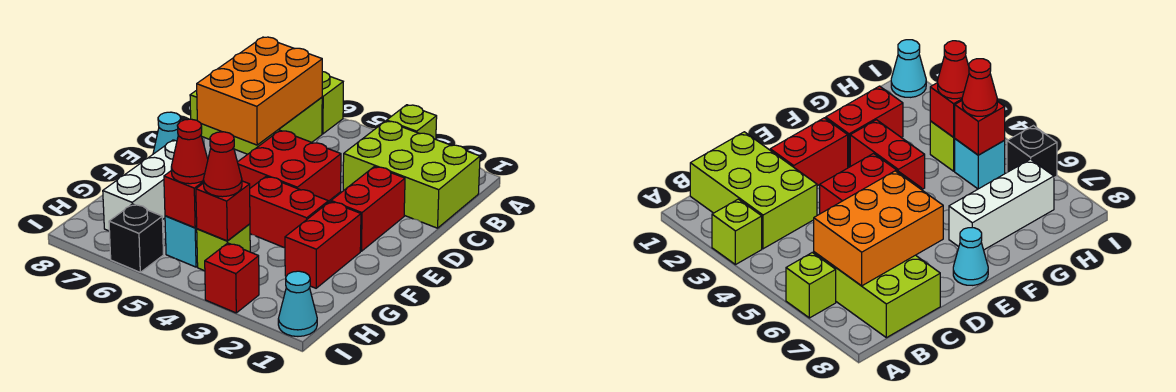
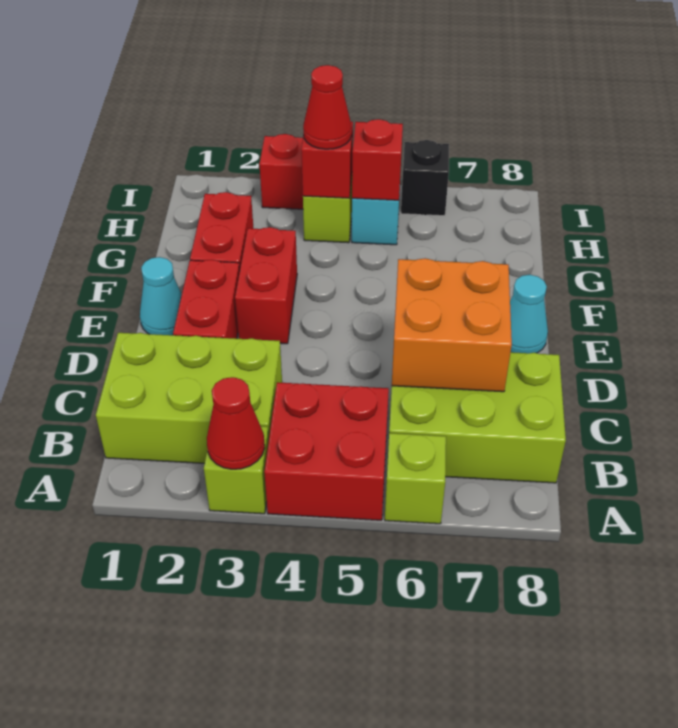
orange brick B6:D7 level 2 -> orange brick C6:D7 level 2
red brick D4:E5 level 1 -> red brick A4:B5 level 1
red brick F3:F4 level 1 -> red brick E3:F3 level 1
white brick F7:H7 level 1 -> none
red cone H5 level 3 -> red cone A3 level 2
cyan cone I1 level 1 -> cyan cone E1 level 1

